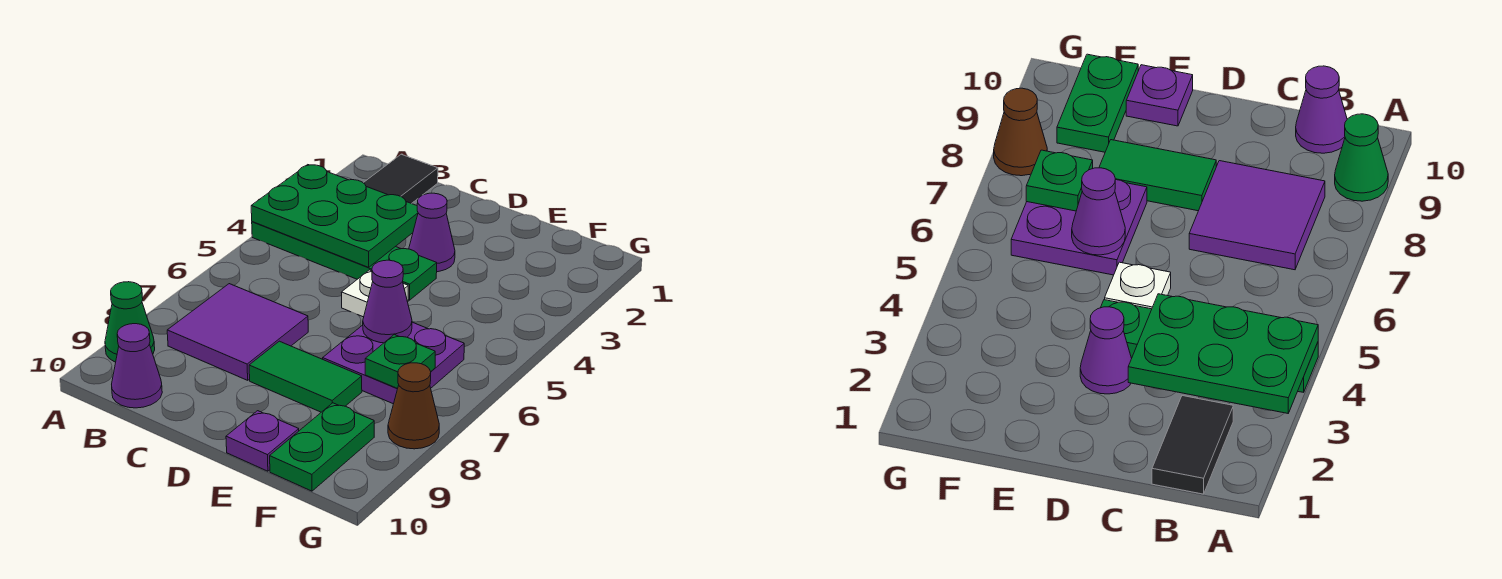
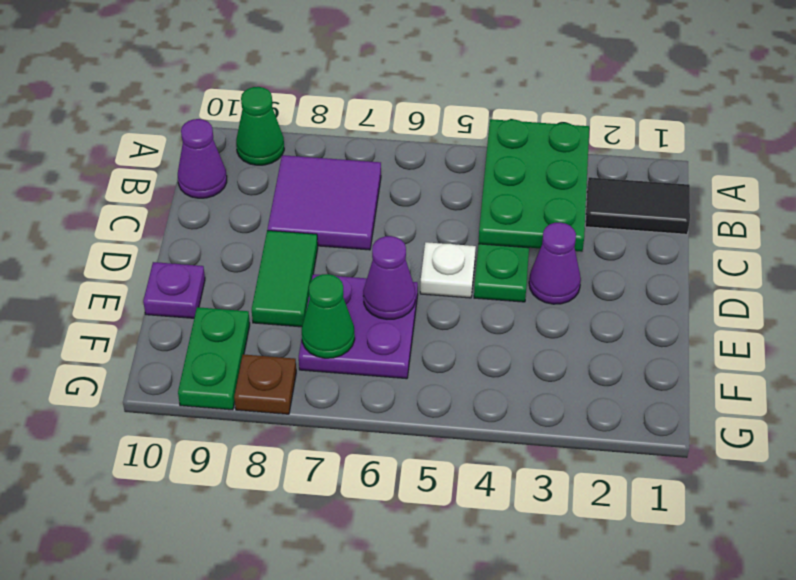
green plate F7 level 2 -> green cone F7 level 2
green plate F9:F10 level 1 -> green plate F9:G9 level 1
brown cone G8 level 1 -> brown plate G8 level 1

